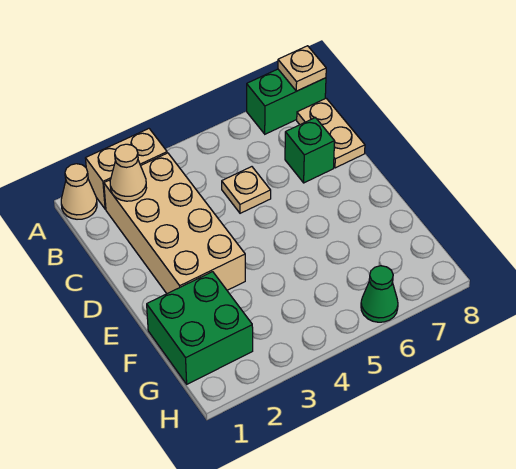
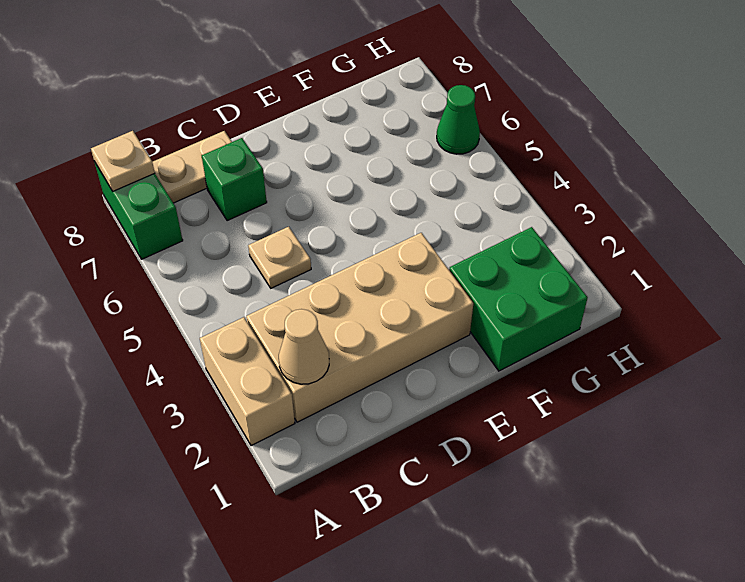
tan cone A1 level 1 -> none

